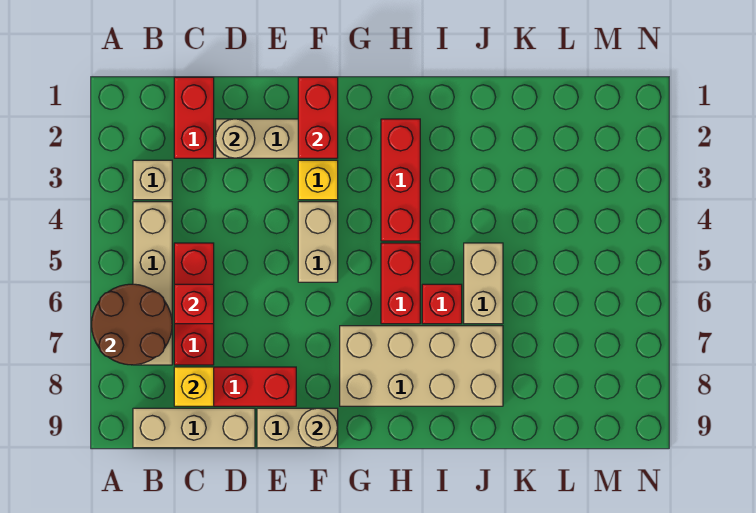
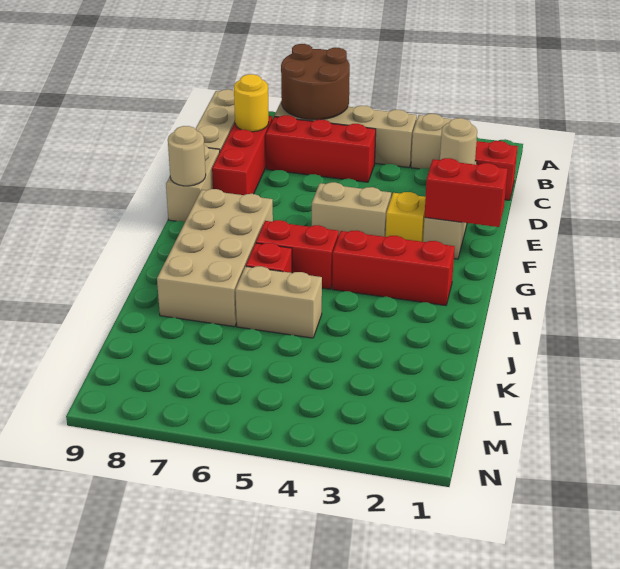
red brick C6 level 2 -> none
yellow brick C8 level 2 -> yellow round brick C8 level 2

